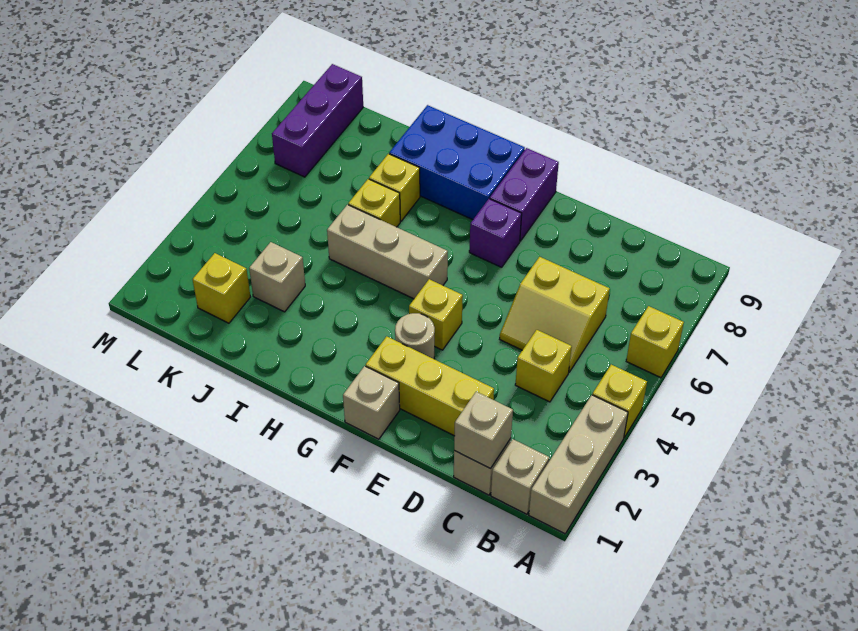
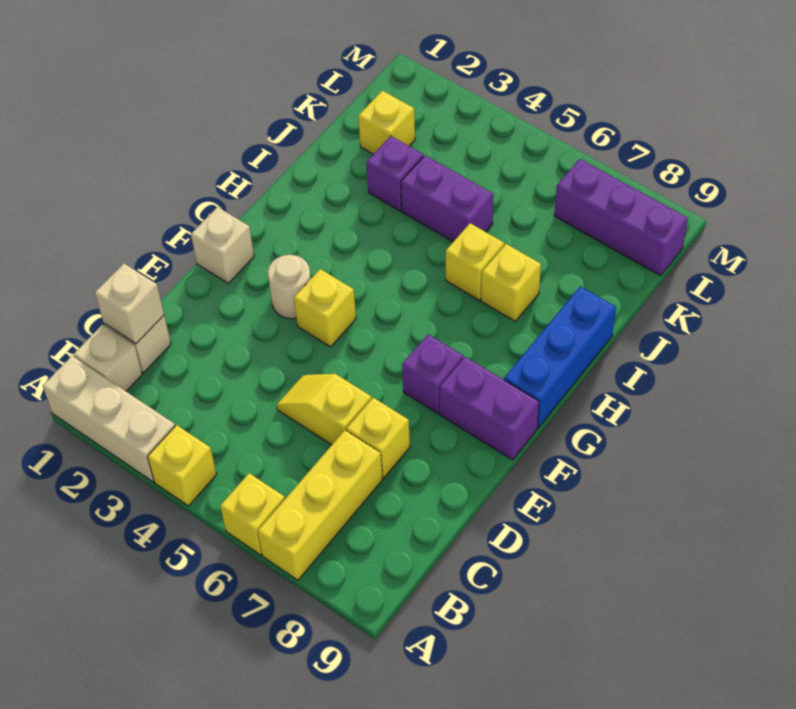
yellow brick C4 level 1 -> yellow brick D7 level 1
yellow slope C5:D6 level 1 top 6 -> yellow slope D5:D6 level 1 top 6
yellow brick D2:F2 level 1 -> yellow brick A7:C7 level 1
tan brick G5:I5 level 1 -> none
blue brick G8:I9 level 1 -> blue brick G9:I9 level 1
tan brick J3 level 1 -> purple brick J3 level 1
none -> purple brick J4:J5 level 1

